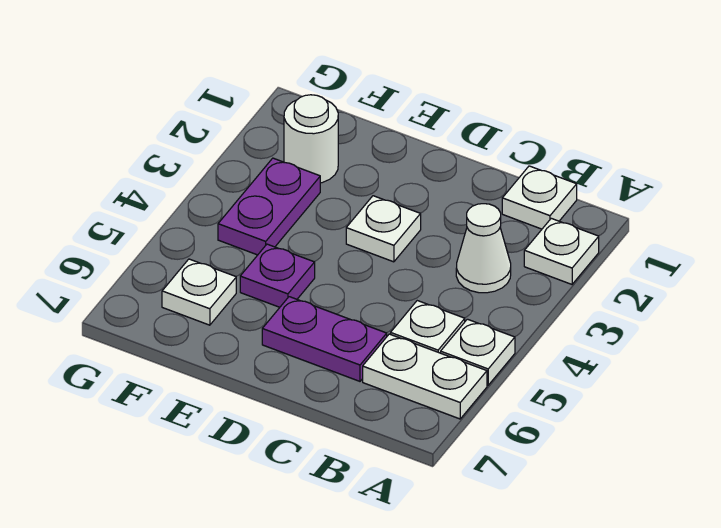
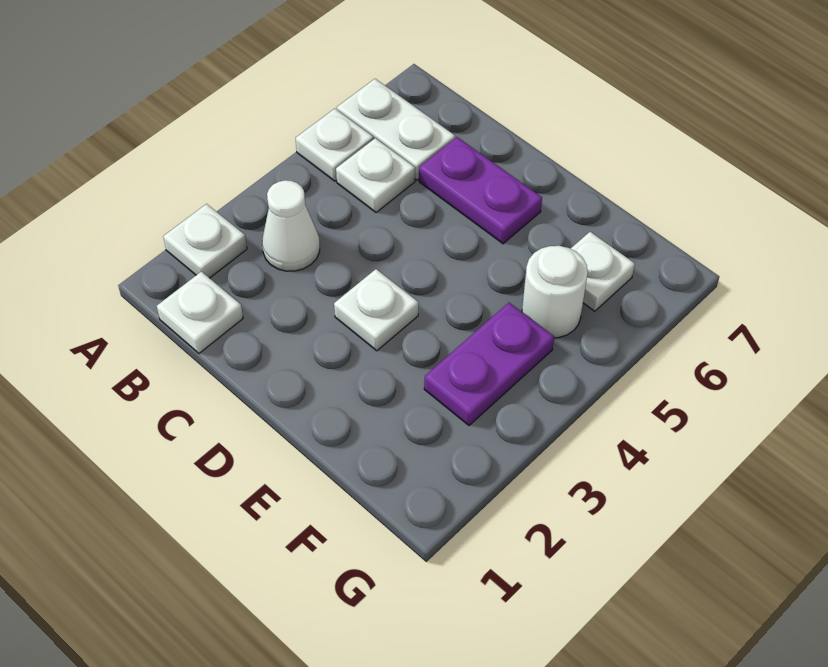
purple plate E5 level 1 -> none
white round brick F2 level 1 -> white round brick F5 level 1

